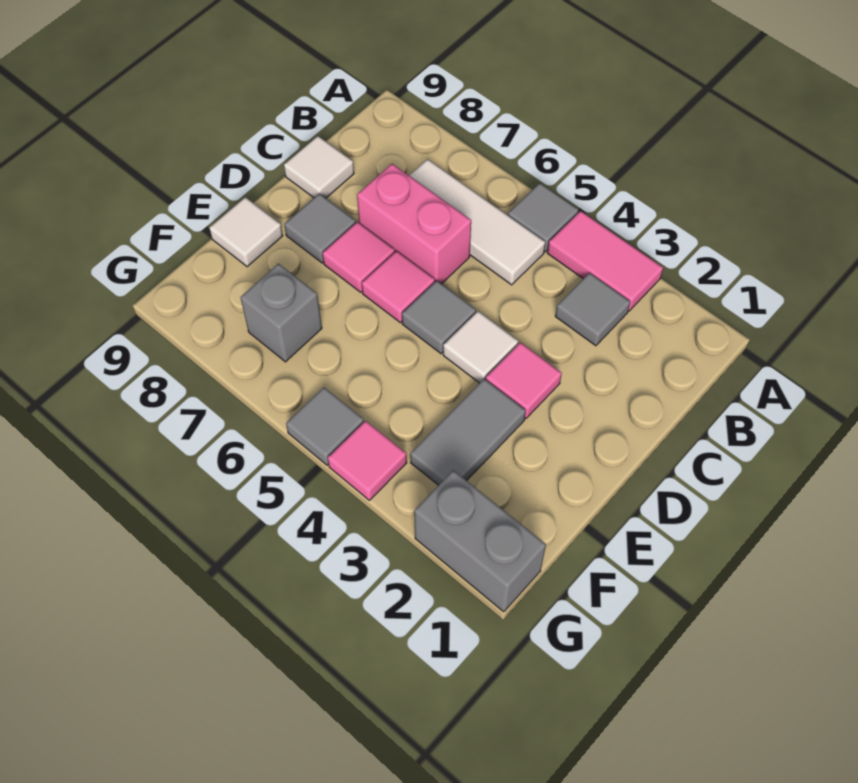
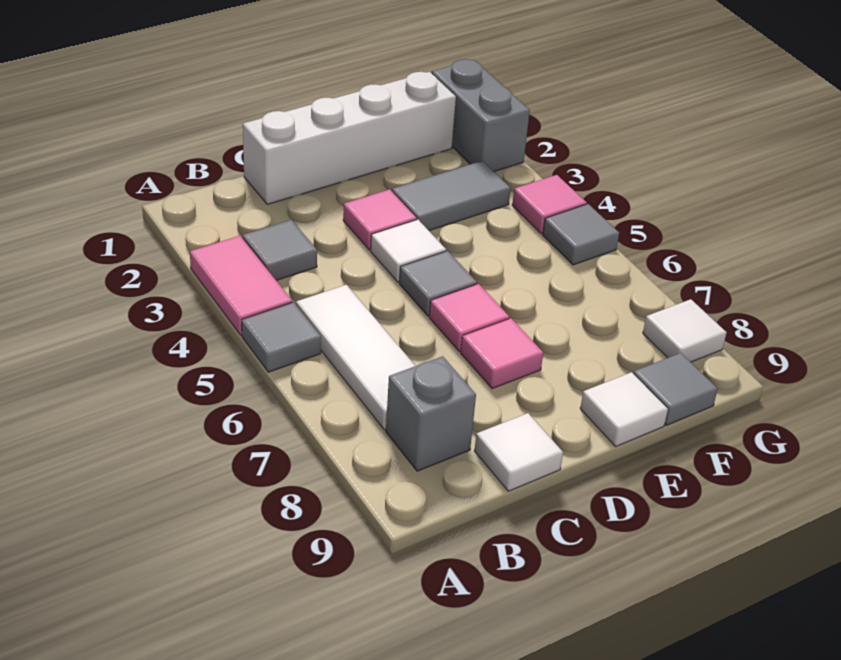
none -> white brick C1:F1 level 1
pink brick C6:C7 level 1 -> none
grey tile D8 level 1 -> grey tile F9 level 1
grey brick F7 level 1 -> grey brick B8 level 1
none -> white tile G8 level 1

